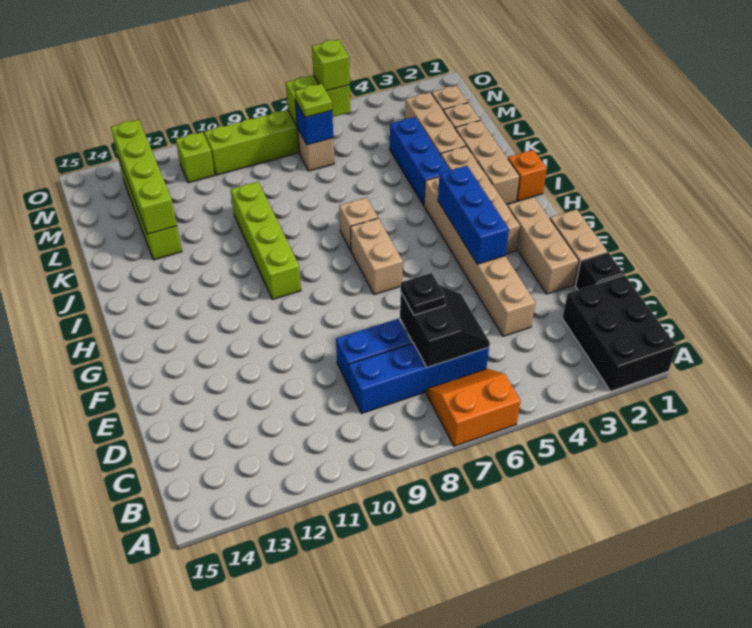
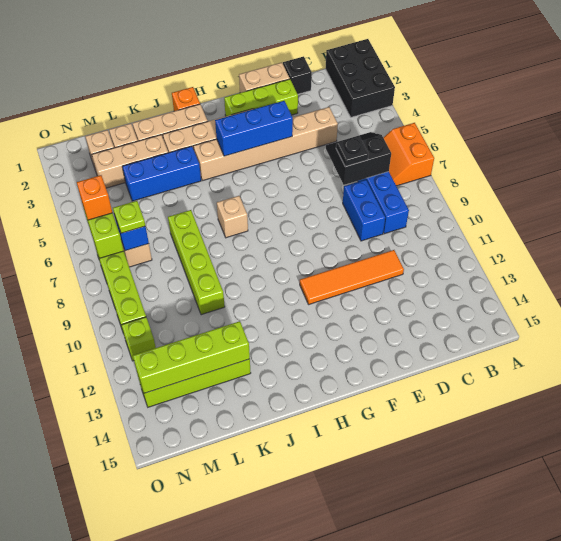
black brick A1:C2 level 1 -> black brick A1:B3 level 1
none -> orange tile D11:G11 level 1
tan brick E2:G2 level 1 -> lime brick E2:G2 level 1
tan brick G7:H7 level 1 -> none
lime brick H10:K10 level 1 -> lime brick K7:K10 level 1
lime brick N6 level 3 -> orange brick N6 level 3

